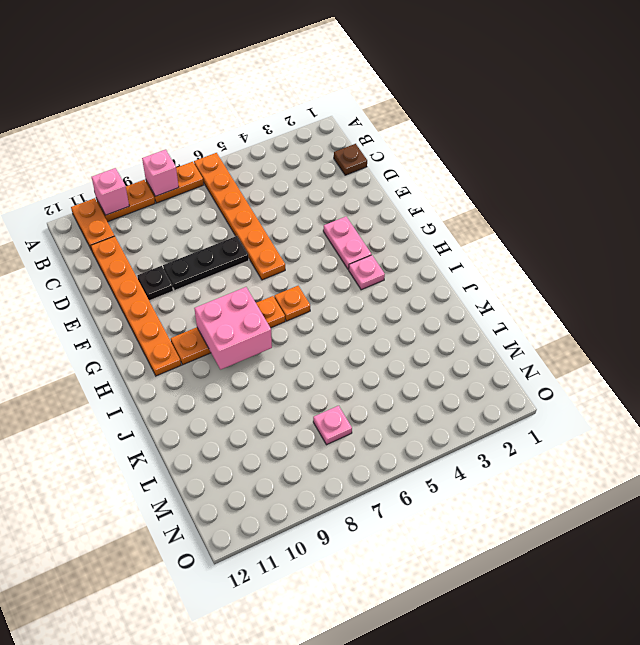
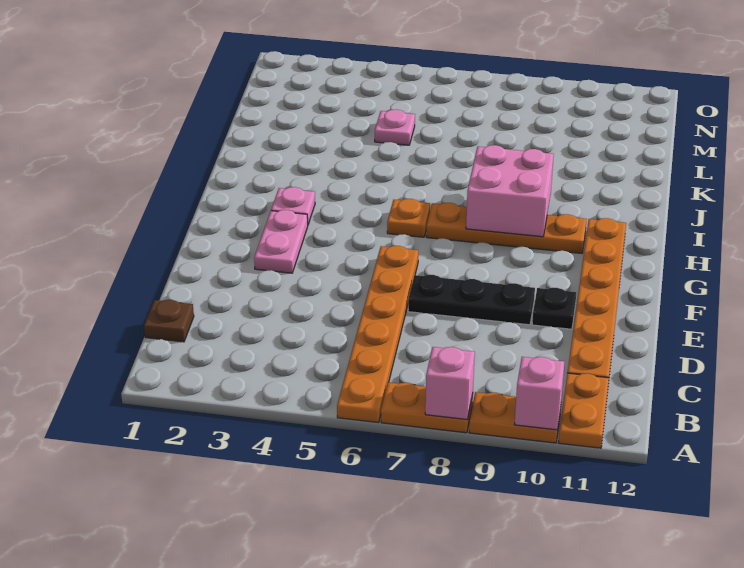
pink plate M7 level 1 -> pink plate L5 level 1

